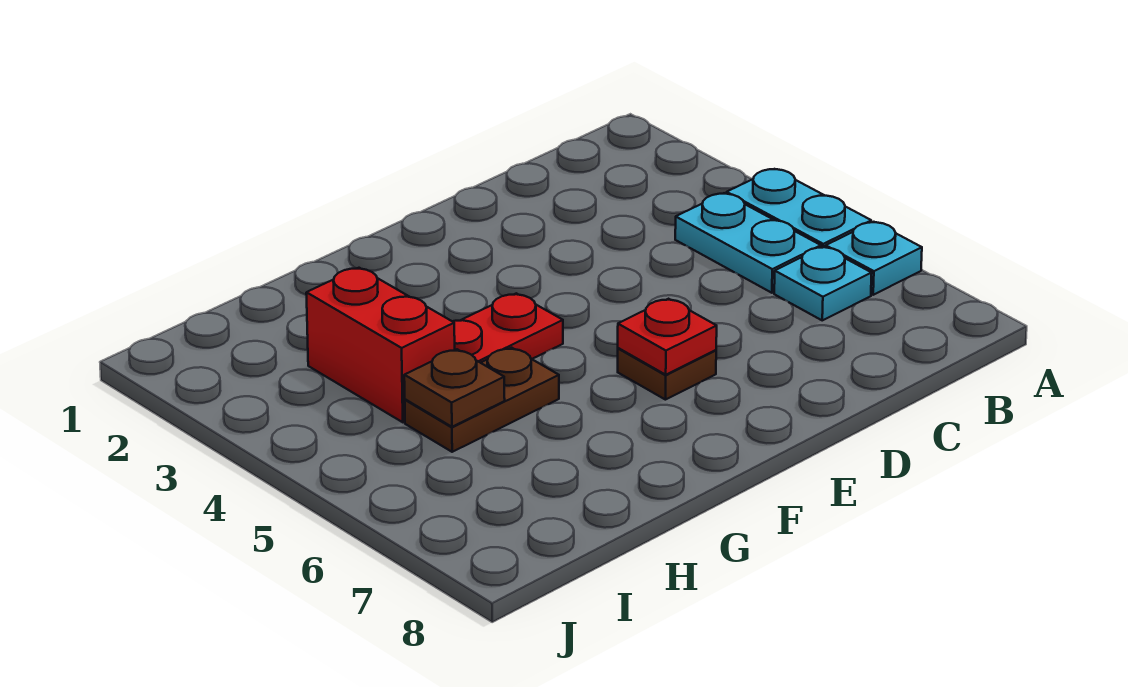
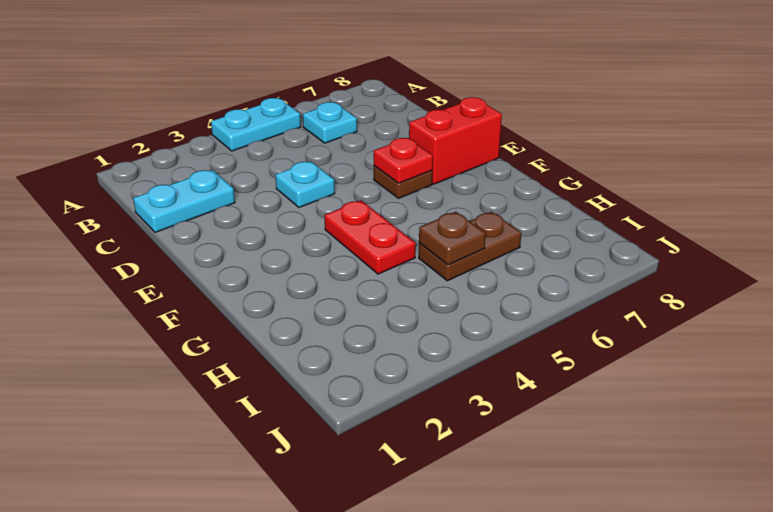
cyan plate A6 level 1 -> cyan plate D4 level 1
cyan plate B4:B5 level 1 -> cyan plate C1:C2 level 1
brown plate G5:H5 level 1 -> brown plate H5:H6 level 1
red brick H3:H4 level 1 -> red brick E7:E8 level 1

